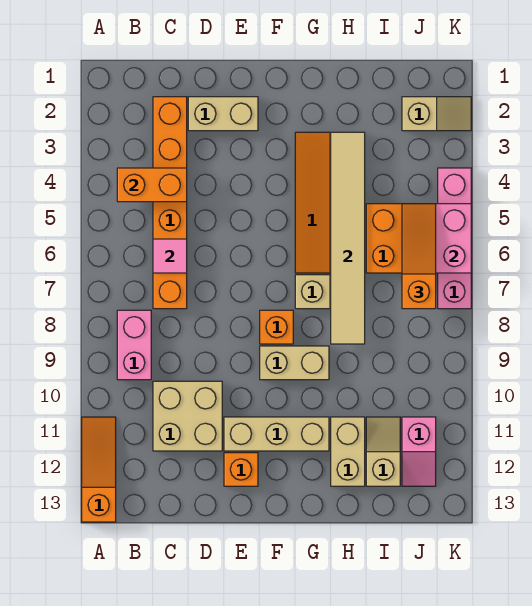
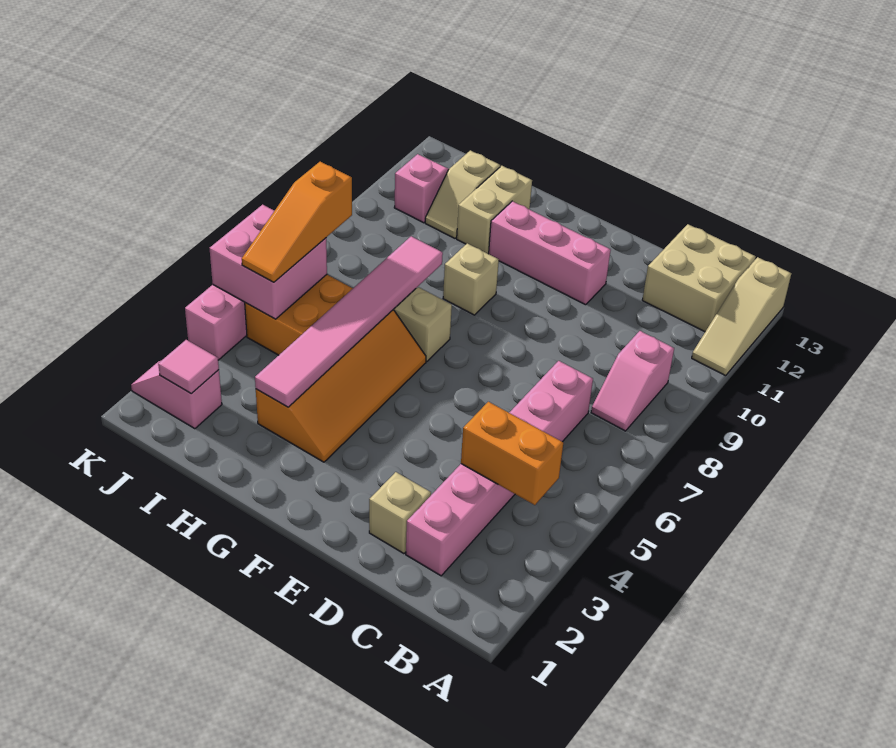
orange slope A11:A13 level 1 top 13 -> tan slope A11:A13 level 1 top 13
pink brick B8:B9 level 1 -> pink slope B8:B9 level 1 top 9
orange brick C2:C7 level 1 -> pink brick C2:C7 level 1
pink tile C6 level 2 -> pink tile J2 level 2
tan brick C10:D11 level 1 -> tan brick B12:C13 level 1
tan brick D2:E2 level 1 -> tan brick D2 level 1
tan brick E11:G11 level 1 -> pink brick E11:G11 level 1
orange brick E12 level 1 -> none
orange brick F8 level 1 -> none
tan brick F9:G9 level 1 -> tan brick G9 level 1
tan tile H3:H8 level 2 -> pink tile H3:H8 level 2
tan slope J2:K2 level 1 top J -> pink slope J2:K2 level 1 top J

